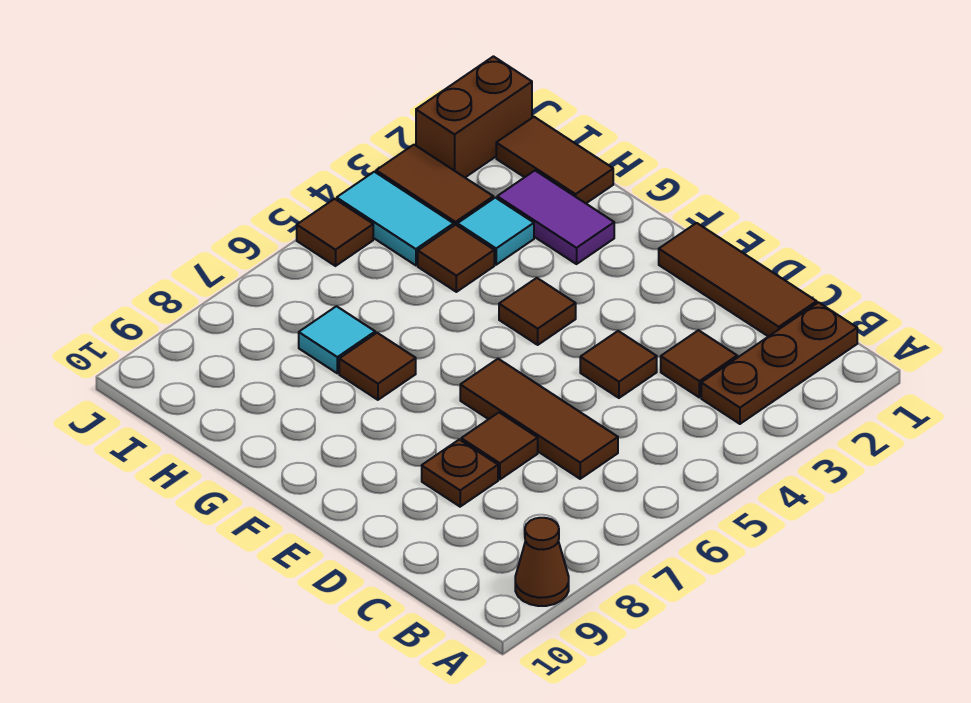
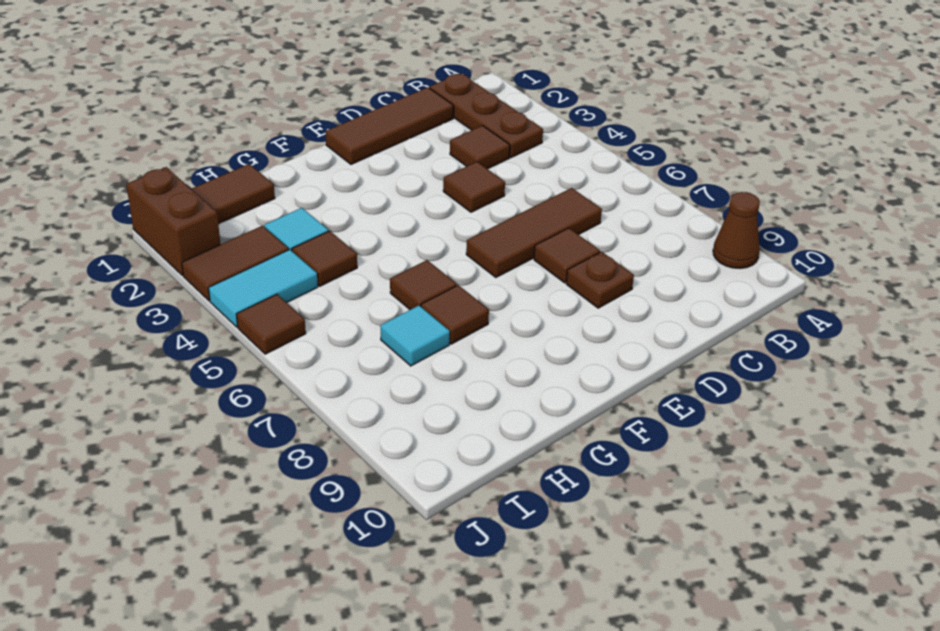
brown tile F4 level 1 -> brown tile G6 level 1
purple tile G2:H2 level 1 -> none

